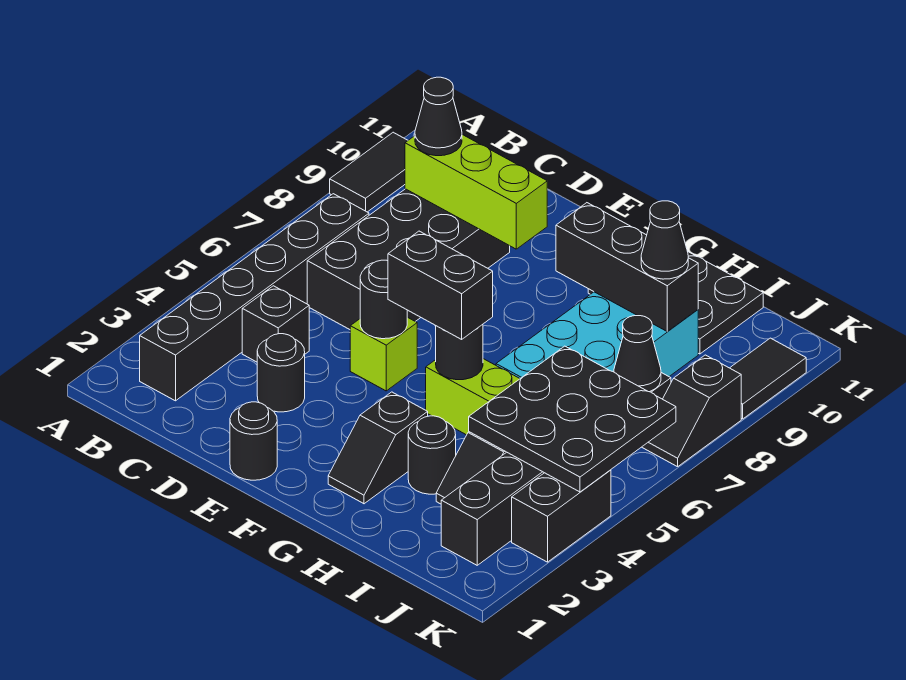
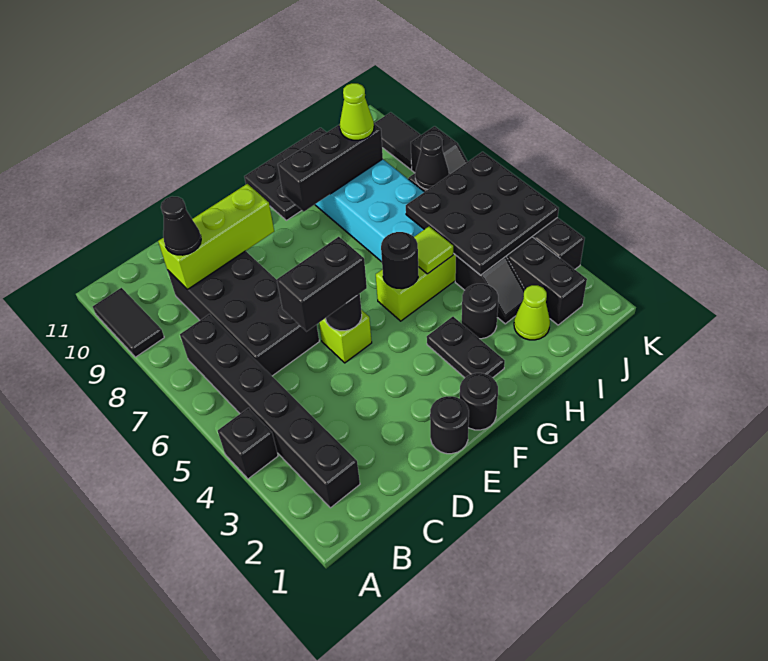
black brick C4 level 1 -> black brick A4 level 1
black round brick D3 level 1 -> black round brick F1 level 1
black brick F5:G5 level 3 -> black brick D5:E5 level 3
black slope G2:G3 level 1 top 3 -> black plate G2:G3 level 1
none -> lime tile H5 level 2
none -> lime cone I2 level 1
black cone I9 level 3 -> lime cone I9 level 3

